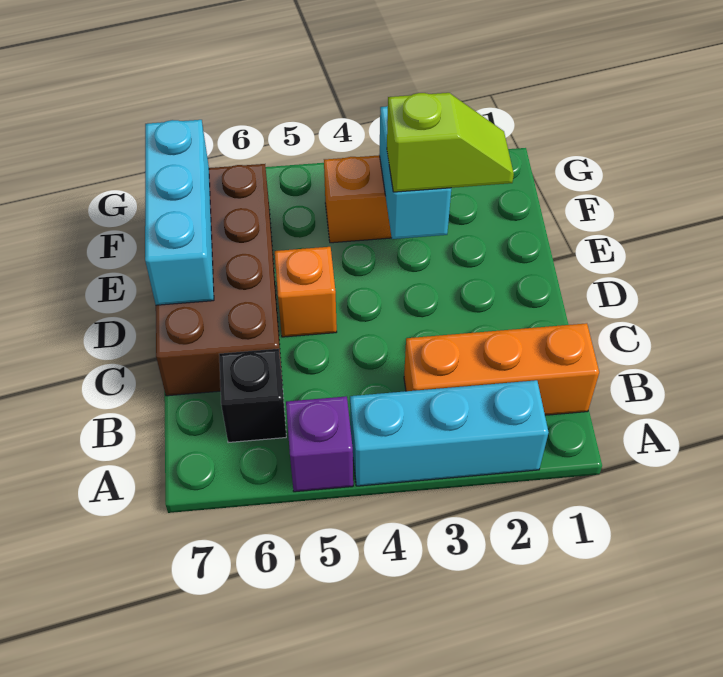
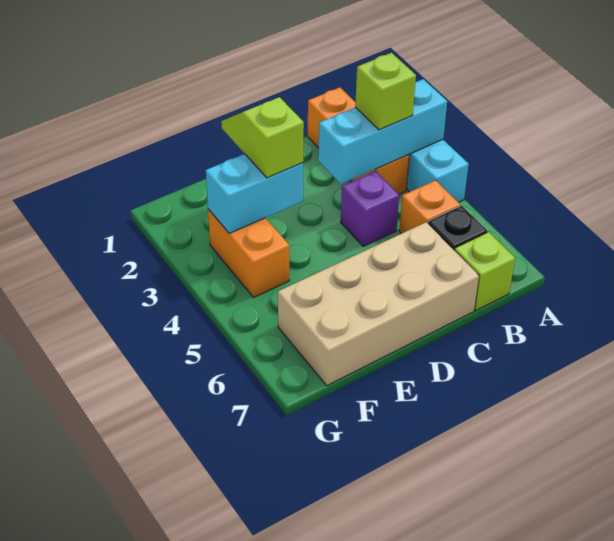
purple brick A5 level 1 -> purple brick C4 level 1
none -> lime brick B3 level 3
none -> lime brick B7 level 1
brown brick C6:F7 level 1 -> tan brick C6:F7 level 1
orange brick D5 level 1 -> orange brick B5 level 1
cyan brick D7:F7 level 2 -> cyan brick A3:C3 level 2

